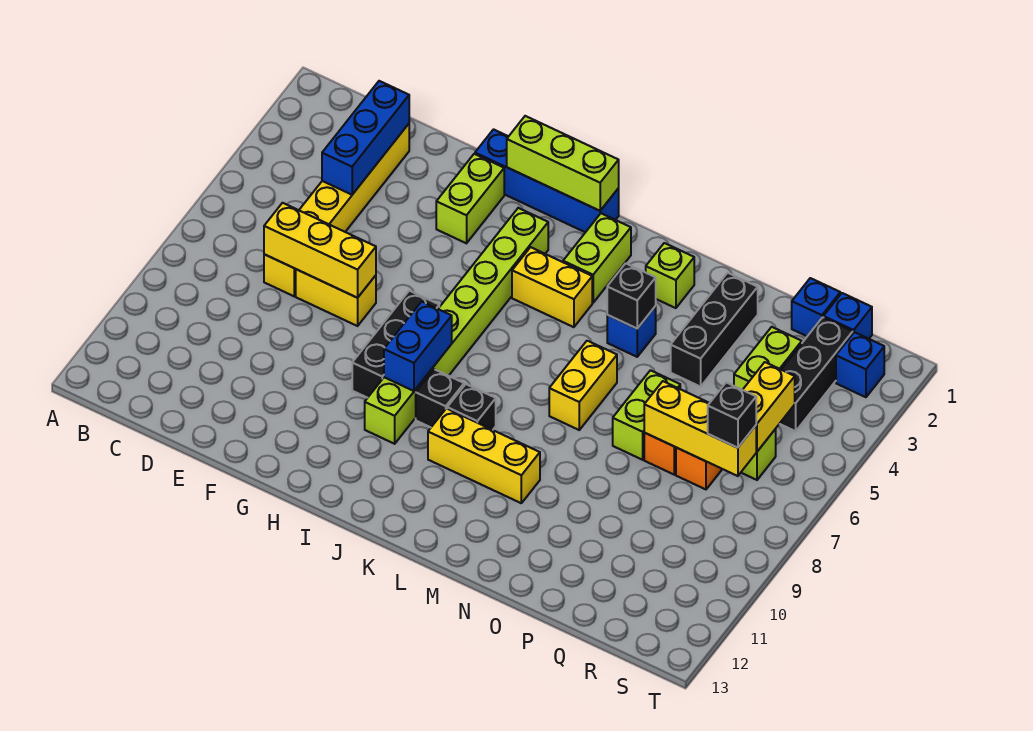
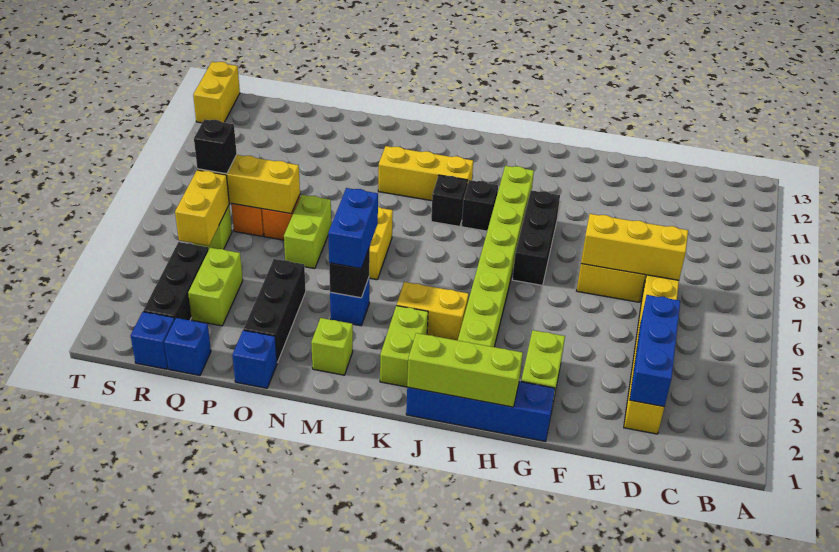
blue brick I8:I9 level 2 -> blue brick M4:M5 level 3
blue brick S2 level 1 -> blue brick O1 level 1
none -> yellow brick T12:T13 level 1

